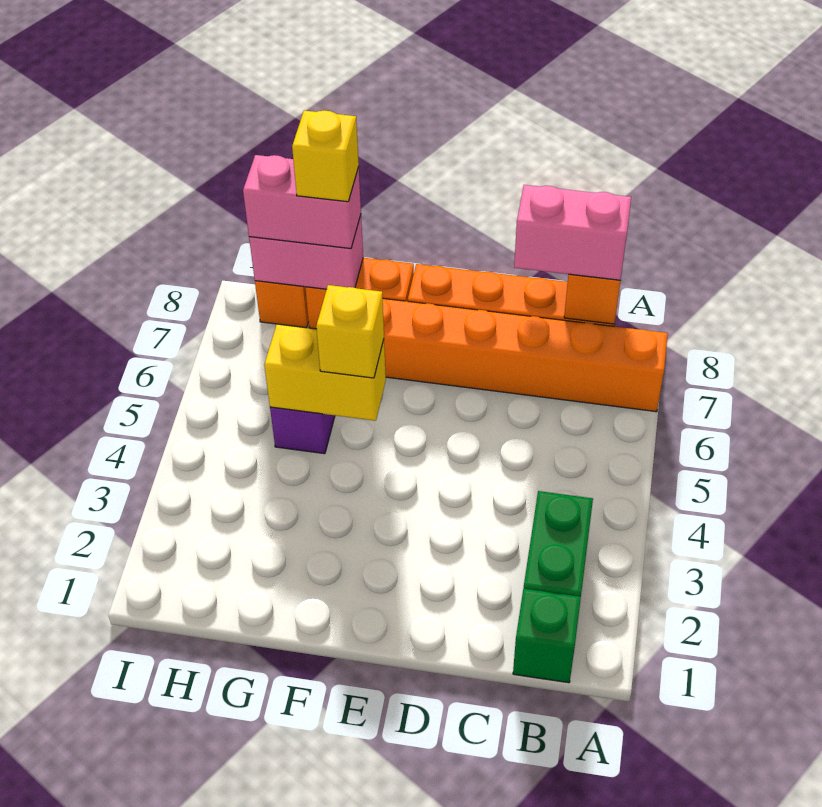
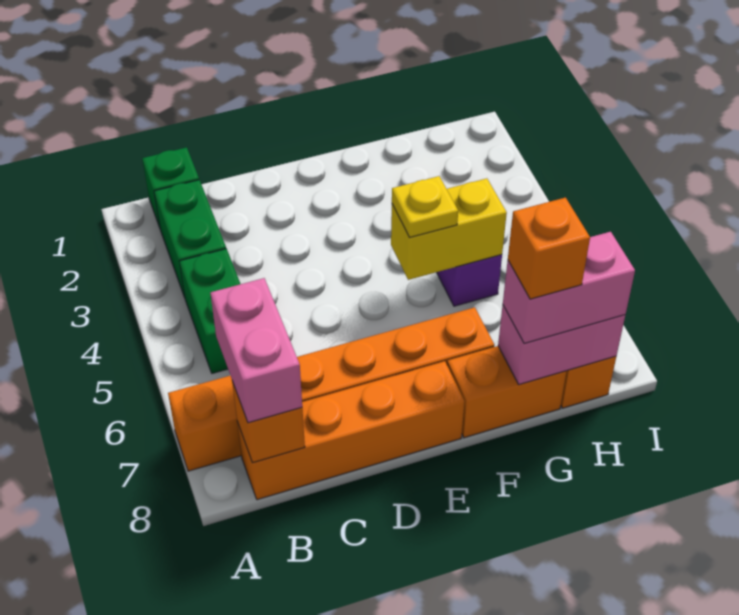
none -> green brick B4:B5 level 1
pink brick B8:C8 level 3 -> pink brick B7:B8 level 3
yellow brick F5 level 3 -> yellow plate F5 level 3
yellow brick G8 level 4 -> orange brick G8 level 4

